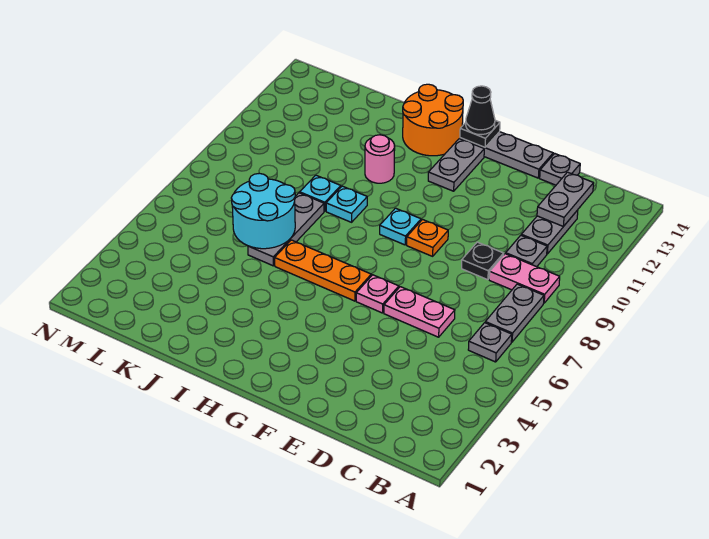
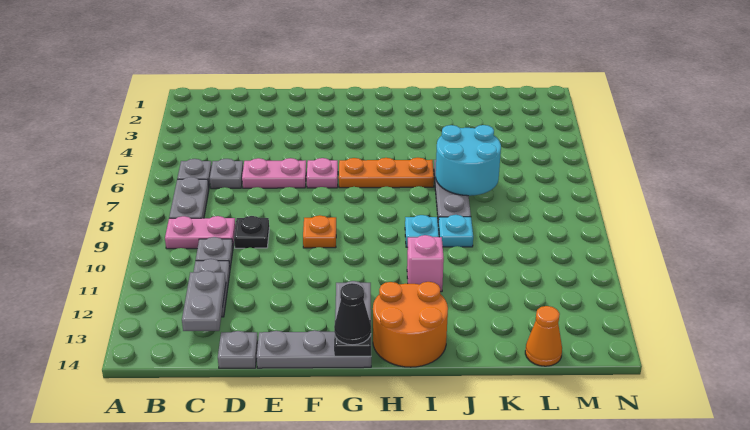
none -> grey plate C6 level 1
cyan plate G9 level 1 -> none
pink round brick I11 level 1 -> pink brick I11 level 1
none -> orange cone L14 level 1

